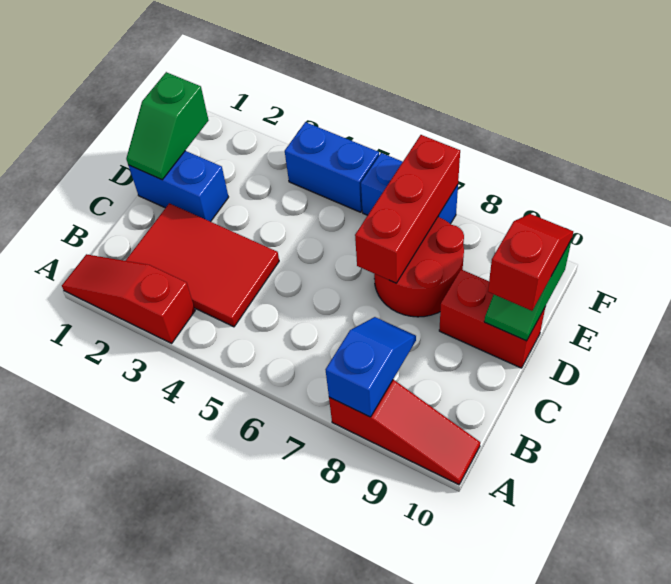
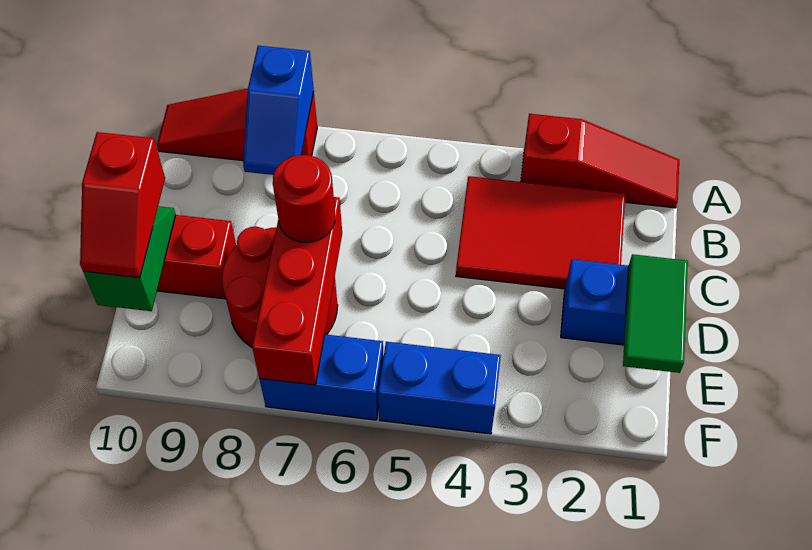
green slope D1:E1 level 2 top E -> green tile D1:E1 level 2
none -> red round brick D7 level 3

